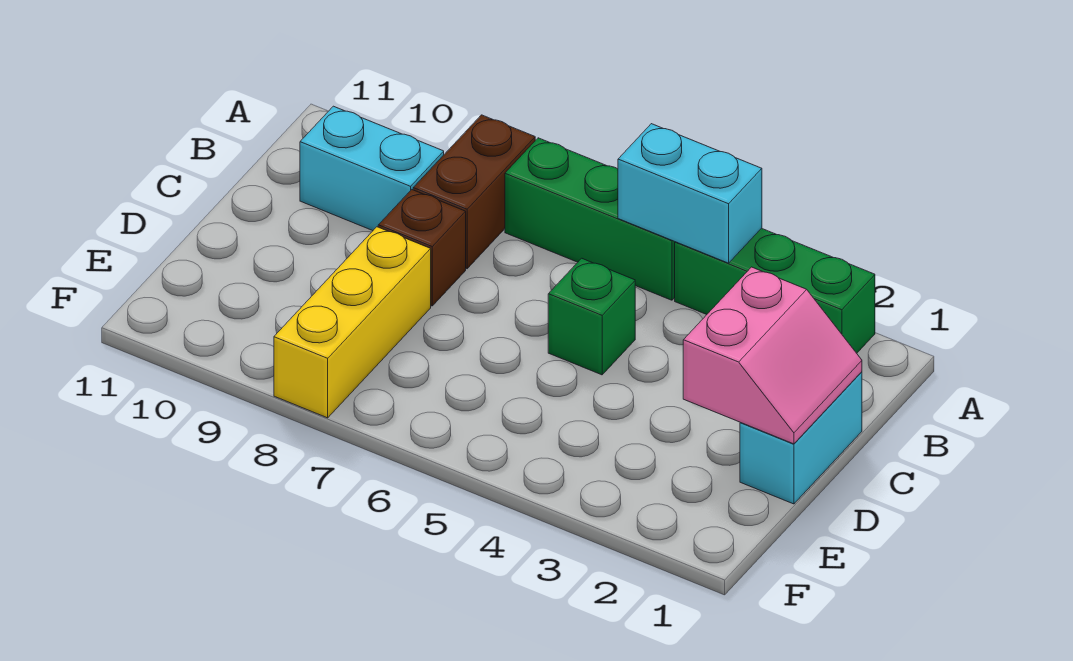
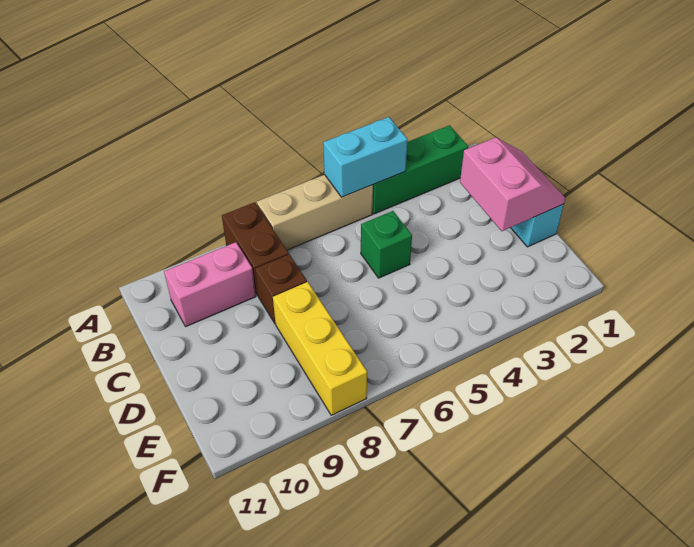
green brick A5:A7 level 1 -> tan brick A5:A7 level 1
cyan brick B9:B10 level 1 -> pink brick B9:B10 level 1

